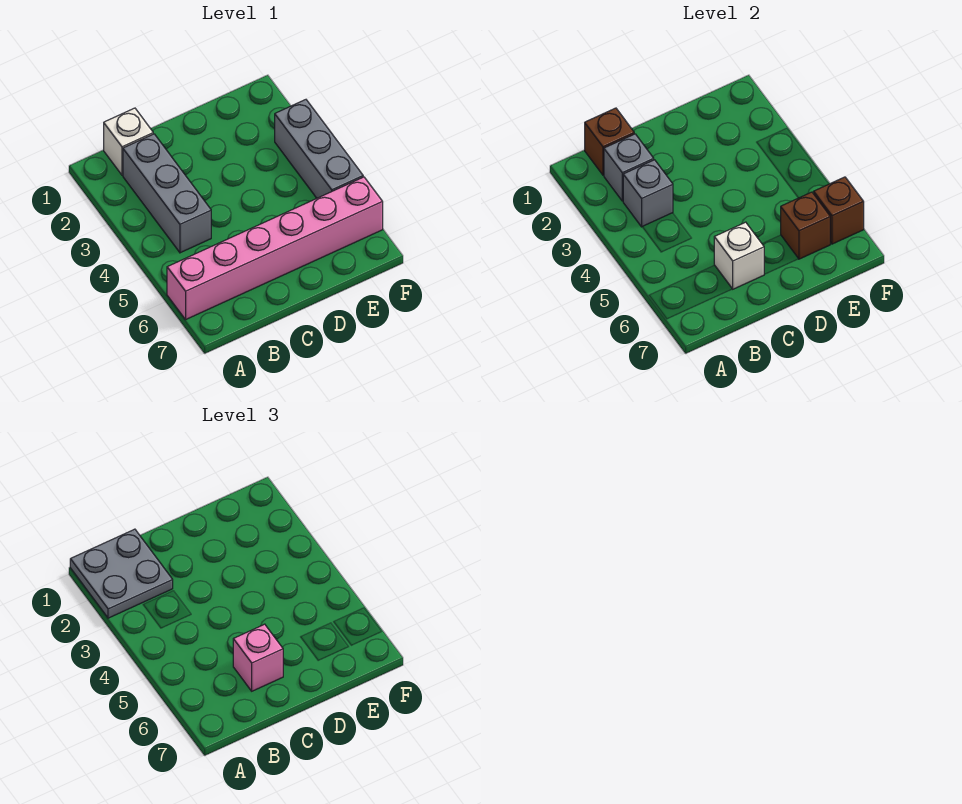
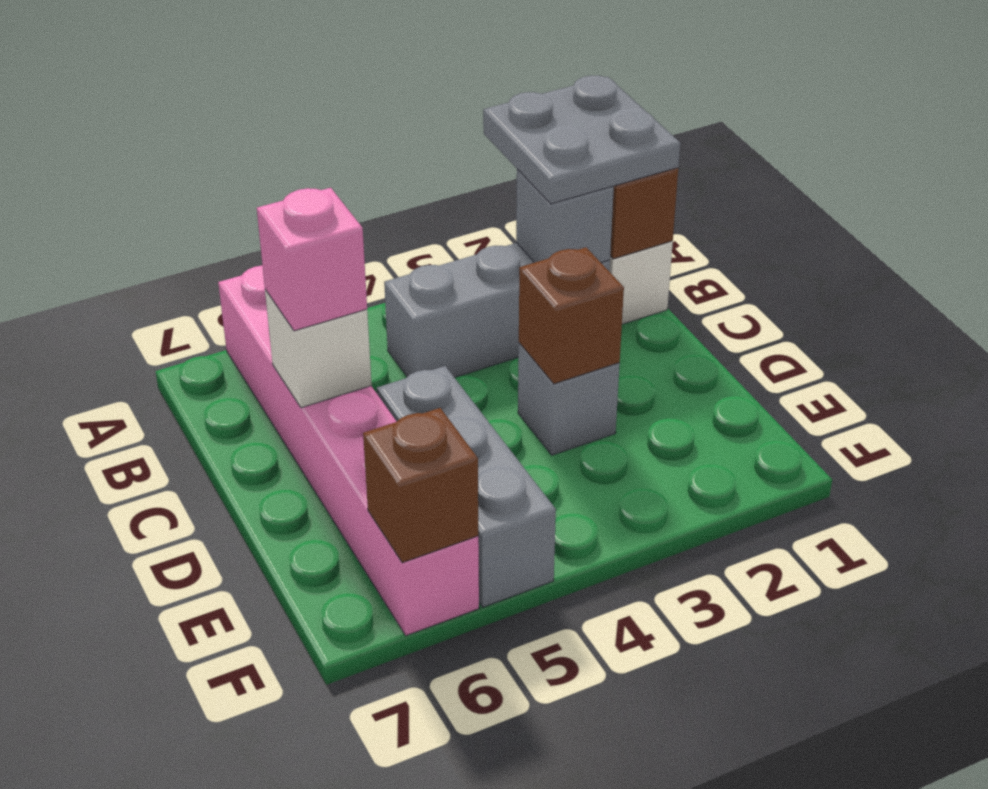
grey brick B3 level 2 -> grey brick D3 level 1
brown brick E6 level 2 -> brown brick D3 level 2
grey brick F3:F5 level 1 -> grey brick D5:F5 level 1

